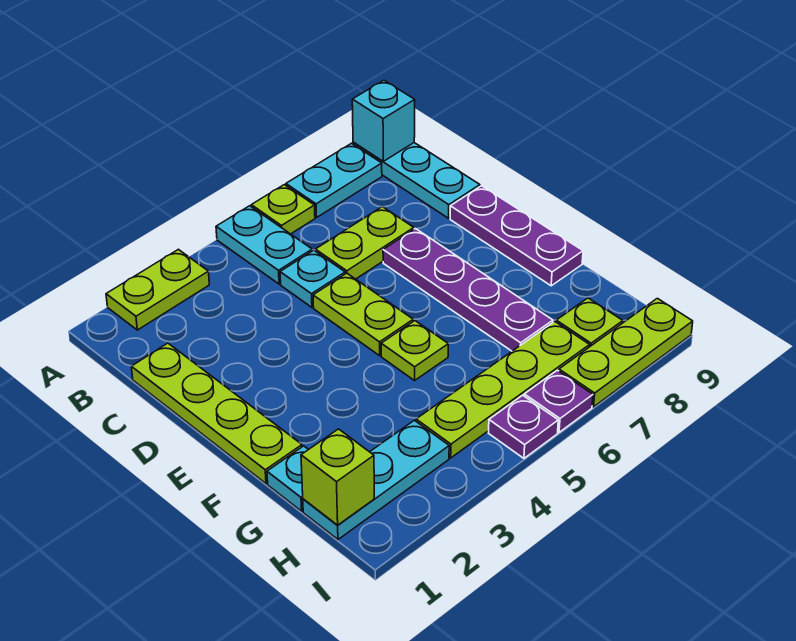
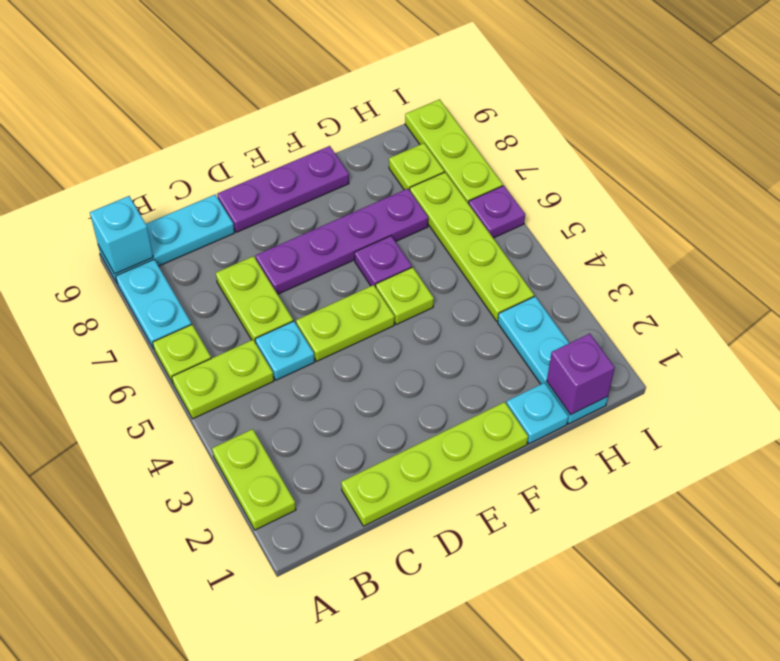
cyan plate A5:B5 level 1 -> lime plate A5:B5 level 1
lime brick H1 level 2 -> purple brick H1 level 2
purple plate I5 level 1 -> purple plate F6 level 1

